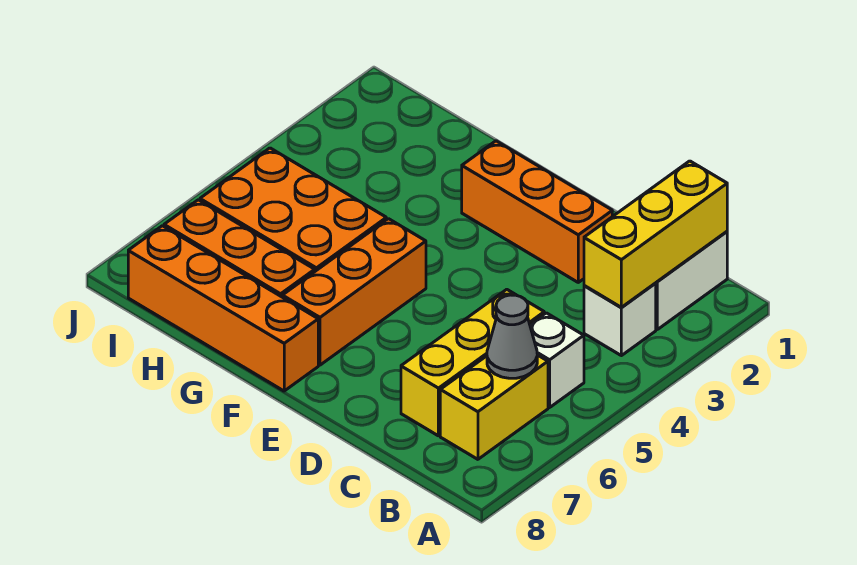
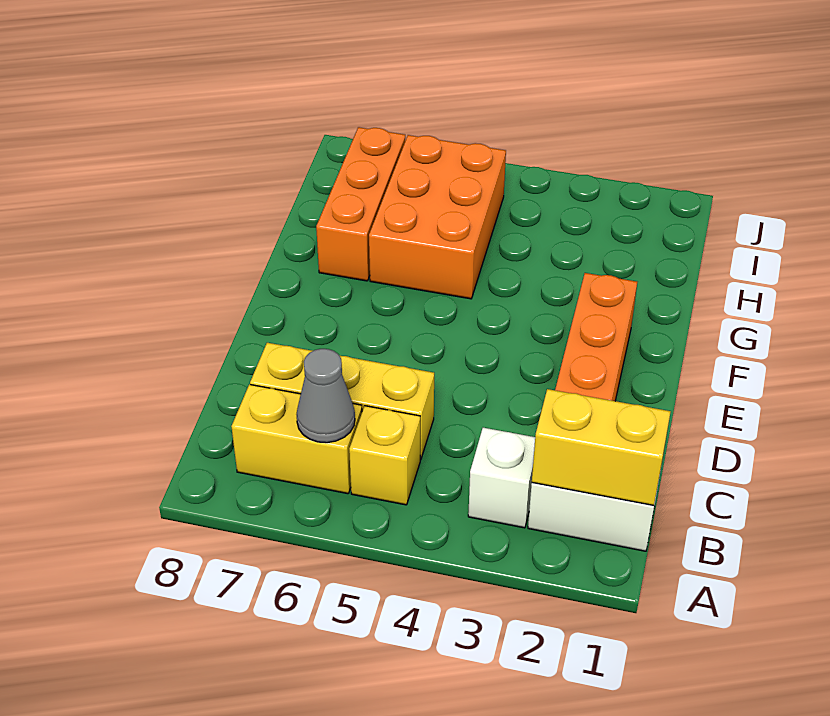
yellow brick B1:B3 level 2 -> yellow brick B1:B2 level 2
white brick B5 level 1 -> yellow brick B5 level 1
orange brick F5:F7 level 1 -> none
orange brick F8:I8 level 1 -> none

